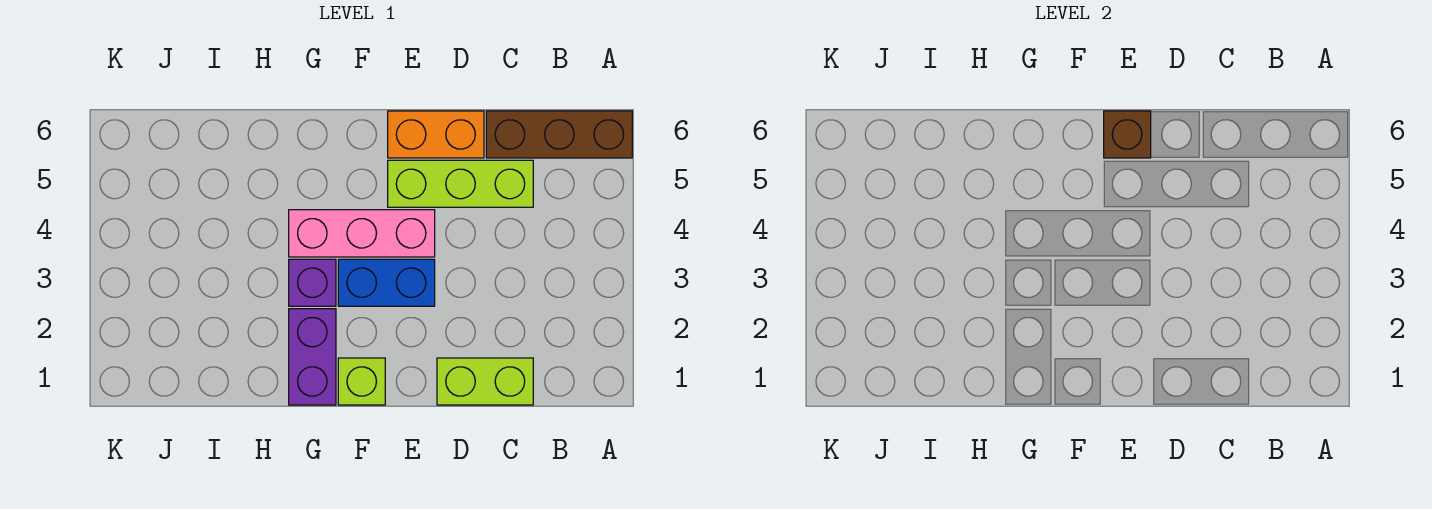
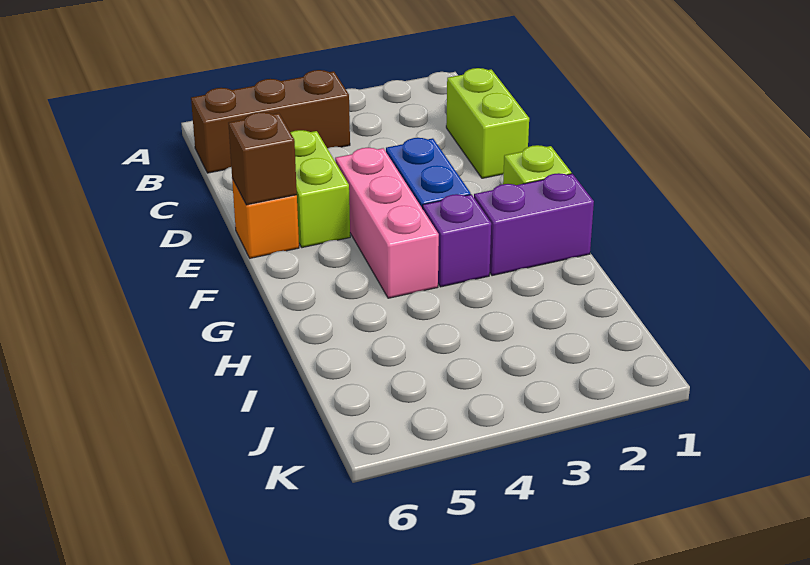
brown brick A6:C6 level 1 -> brown brick B4:B6 level 1
lime brick C5:E5 level 1 -> lime brick D5:E5 level 1
orange brick D6:E6 level 1 -> orange brick E6 level 1

